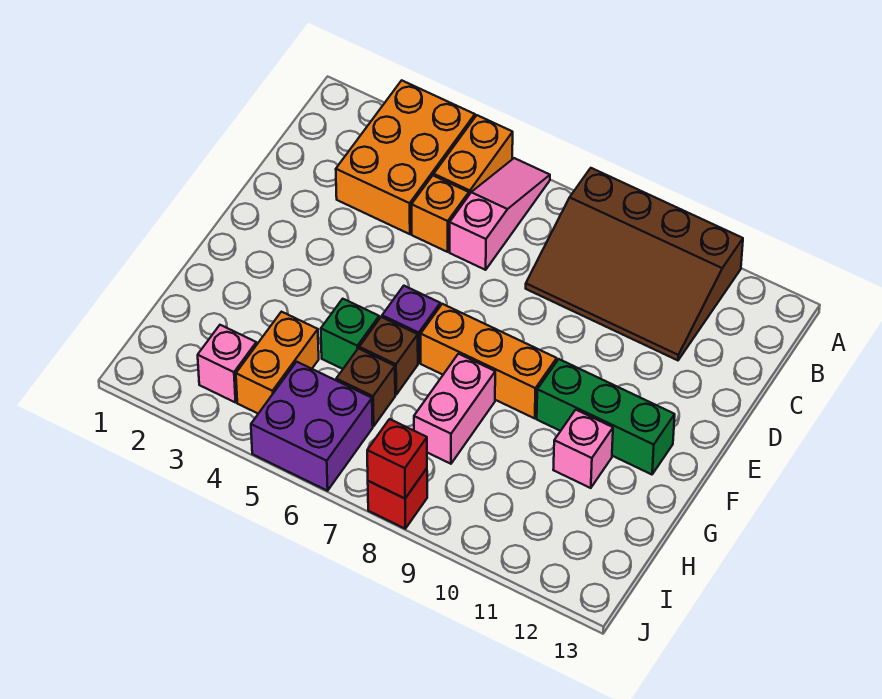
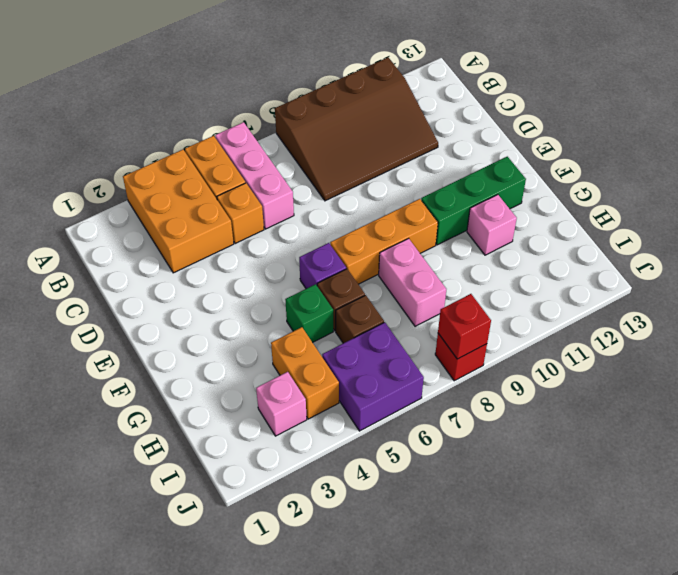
pink slope A6:C6 level 1 top C -> pink brick A6:C6 level 1

